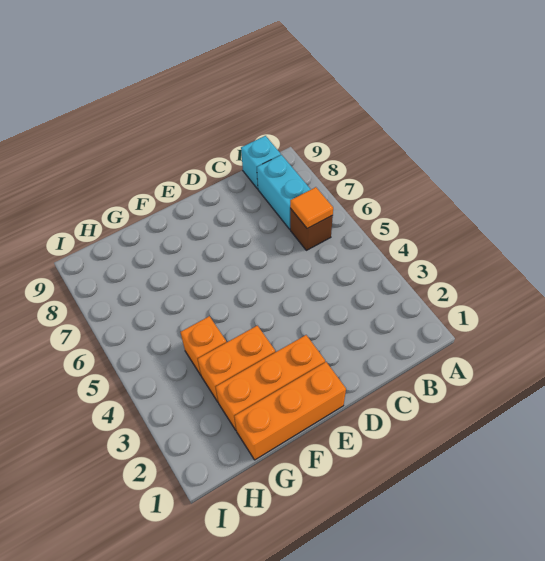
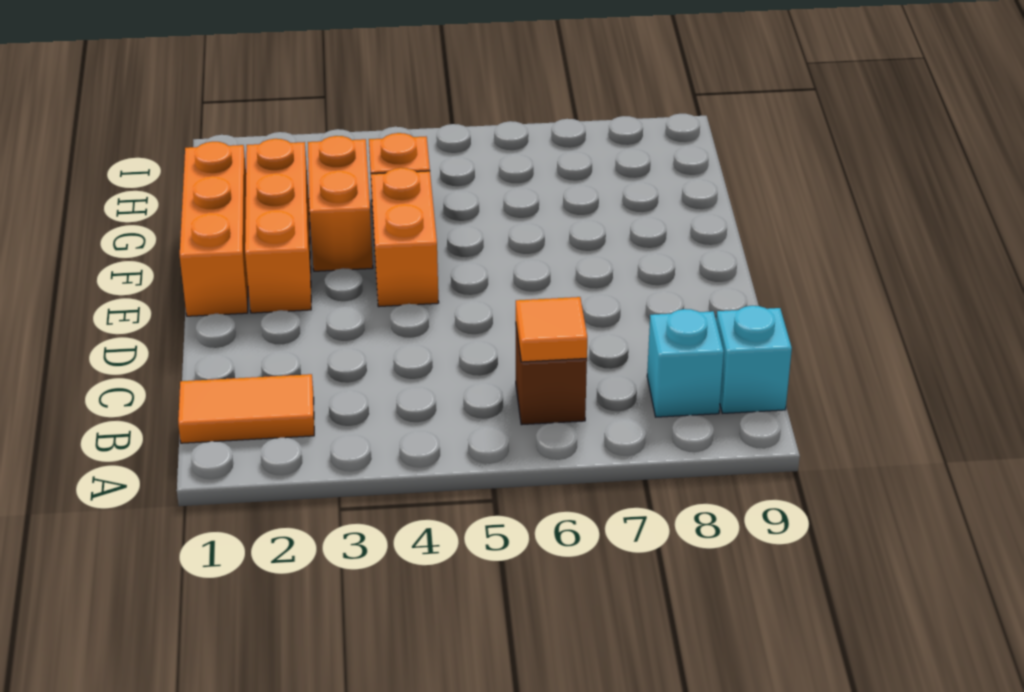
none -> orange tile B1:B2 level 1
cyan brick B7:B8 level 1 -> cyan brick B8 level 1
none -> orange brick E4:F4 level 1

